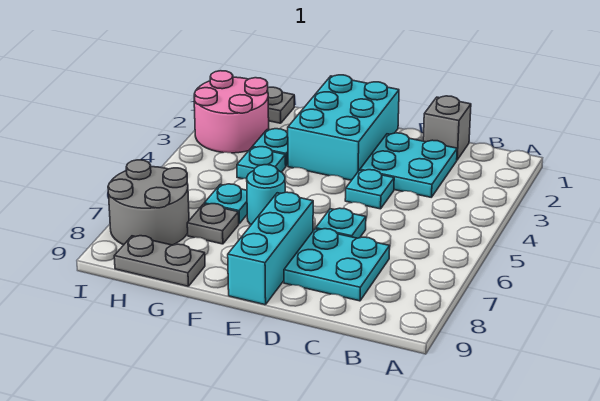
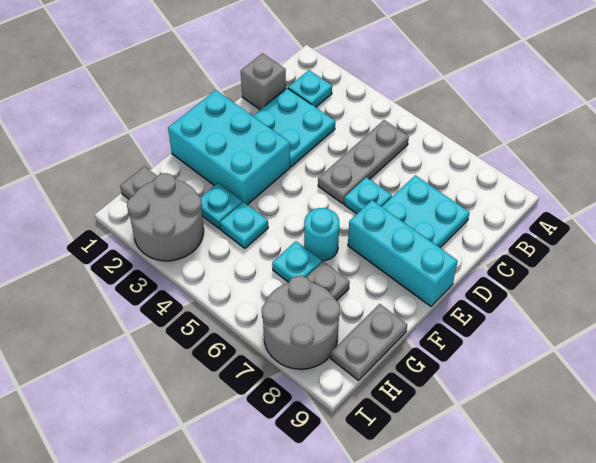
none -> grey plate B5:D5 level 1
cyan plate D4 level 1 -> cyan plate B2 level 1
pink round brick H2:I3 level 1 -> grey round brick H2:I3 level 1

